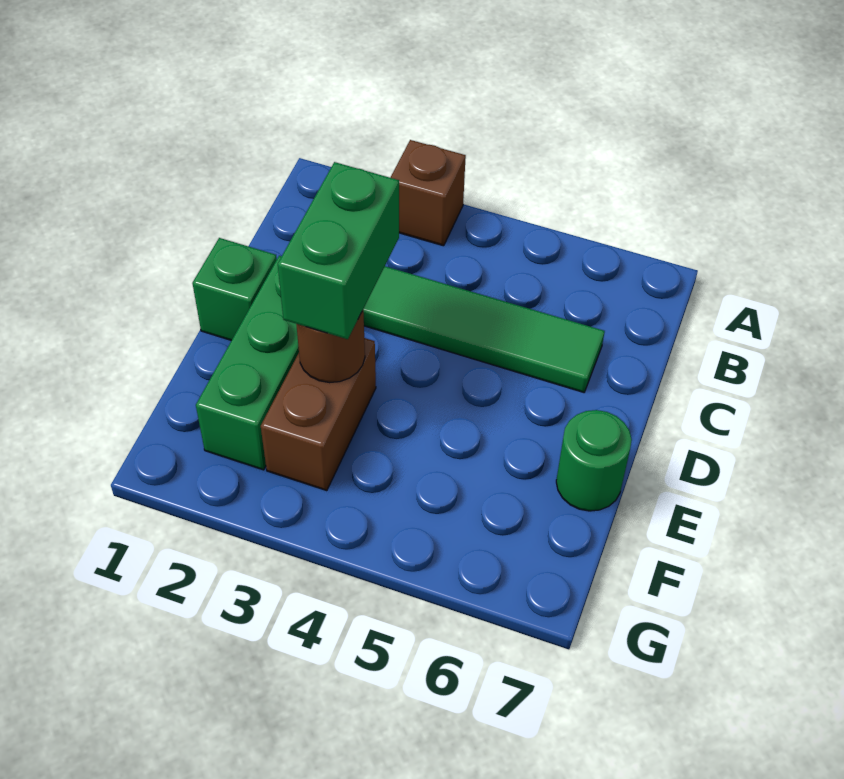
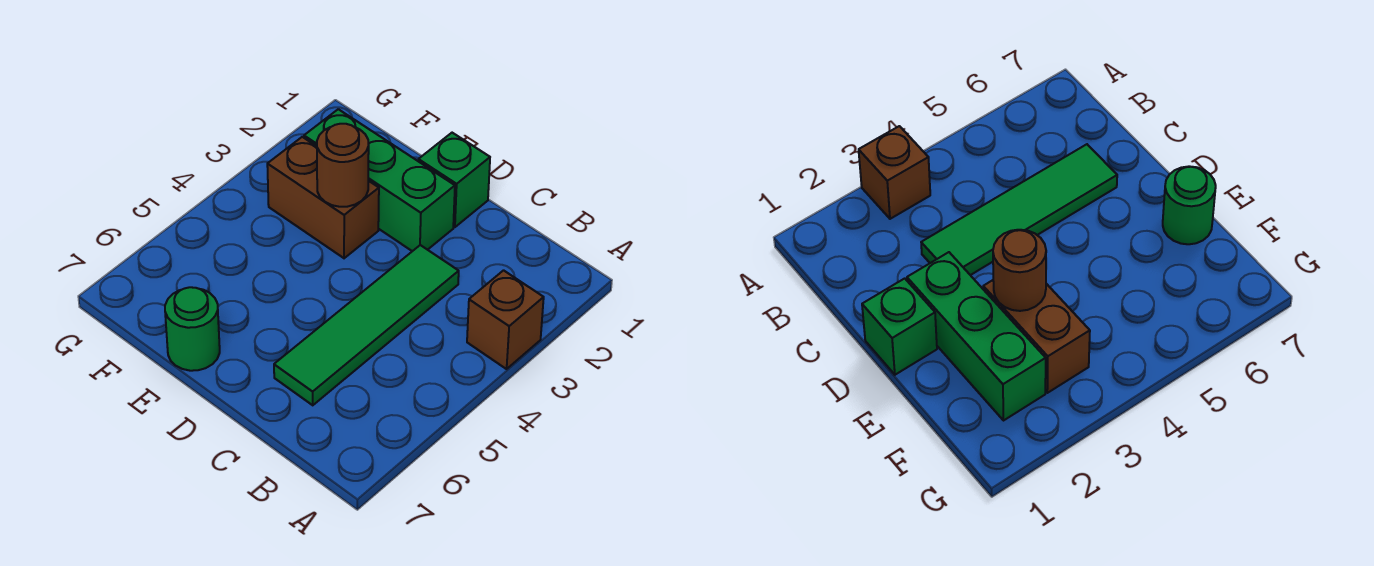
green brick D3:E3 level 3 -> none

